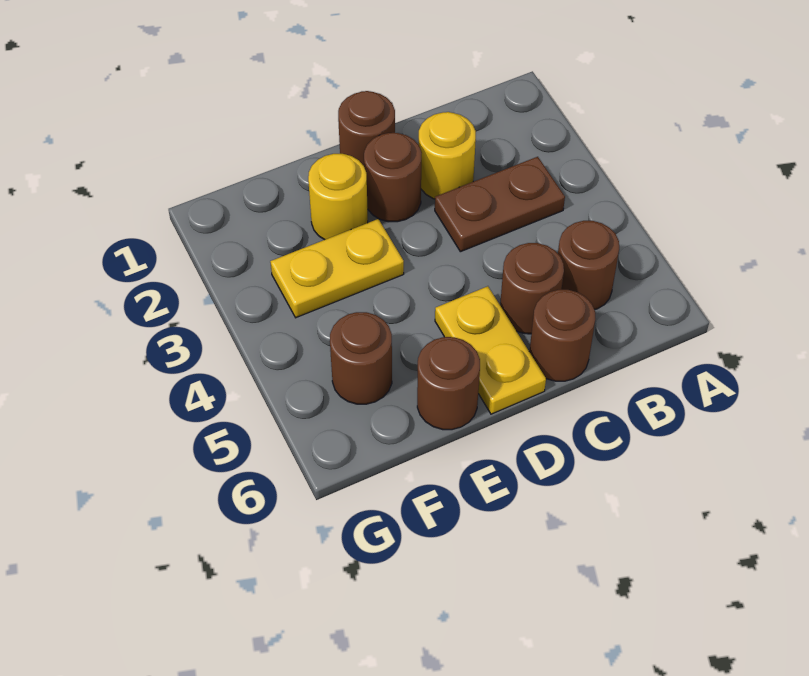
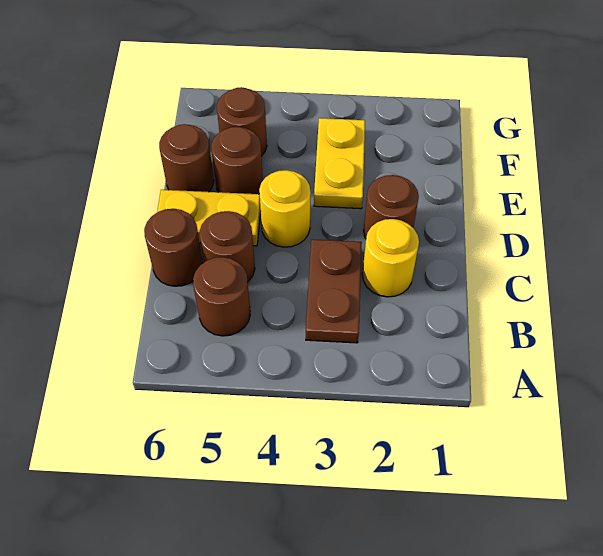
brown round brick D1 level 1 -> brown round brick E5 level 1
yellow round brick E2 level 1 -> yellow round brick D4 level 1

